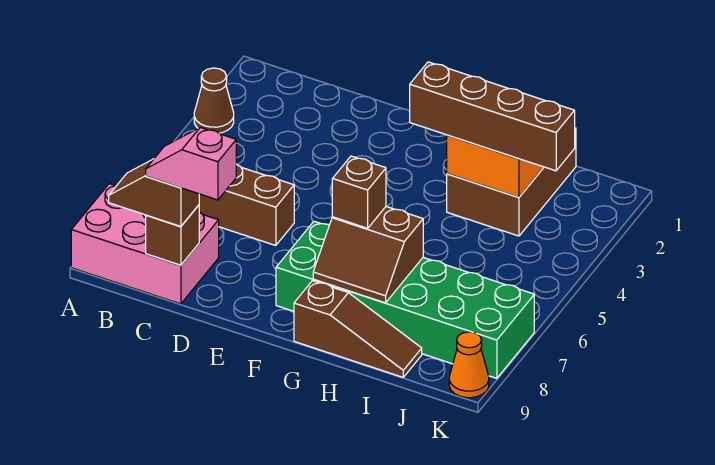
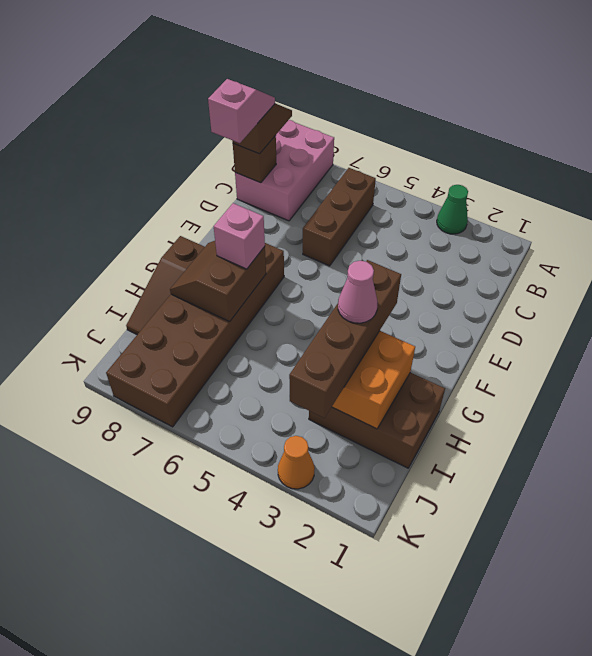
brown cone A3 level 1 -> green cone A3 level 1
green brick F7:K8 level 1 -> brown brick F7:K8 level 1
brown brick G7 level 3 -> pink brick G7 level 3
none -> pink cone H3 level 4
orange cone K9 level 1 -> orange cone K3 level 1

